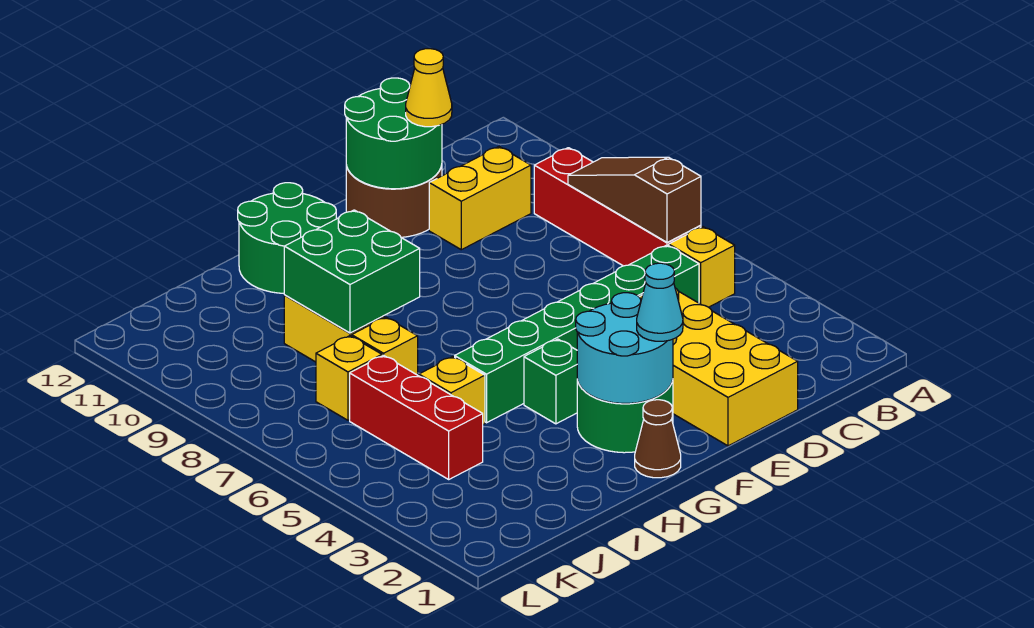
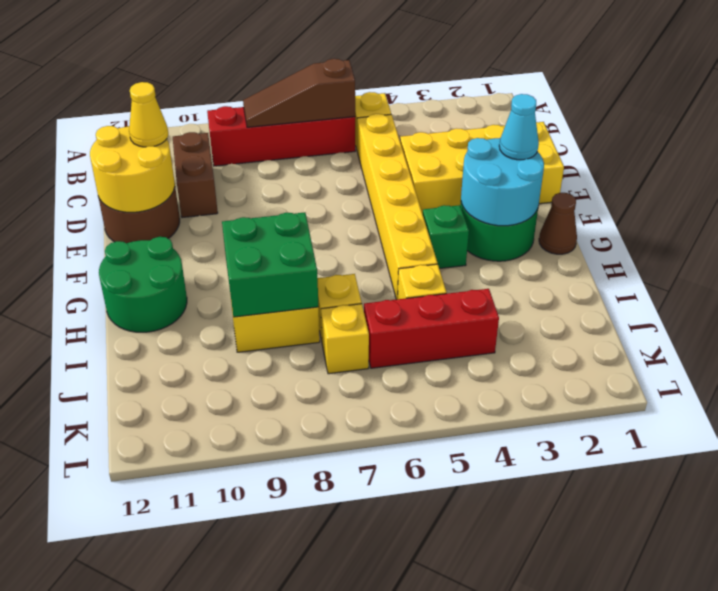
green brick C5:H5 level 1 -> yellow brick C5:H5 level 1
yellow brick C10:D10 level 1 -> brown brick C10:D10 level 1
green round brick D11:E12 level 2 -> yellow round brick D11:E12 level 2

